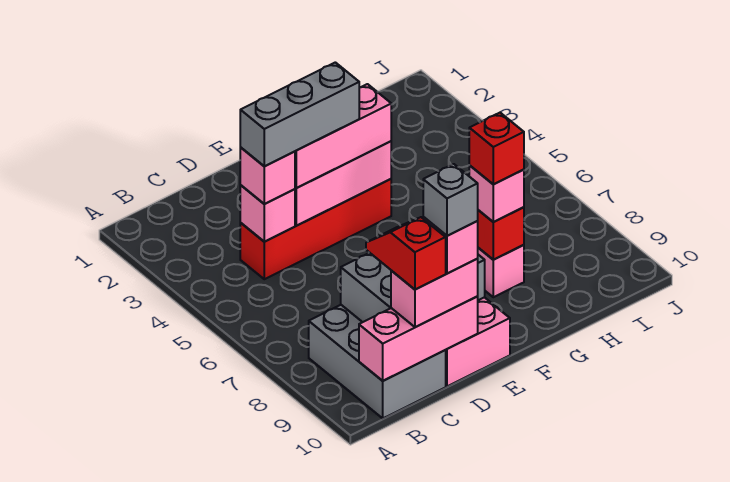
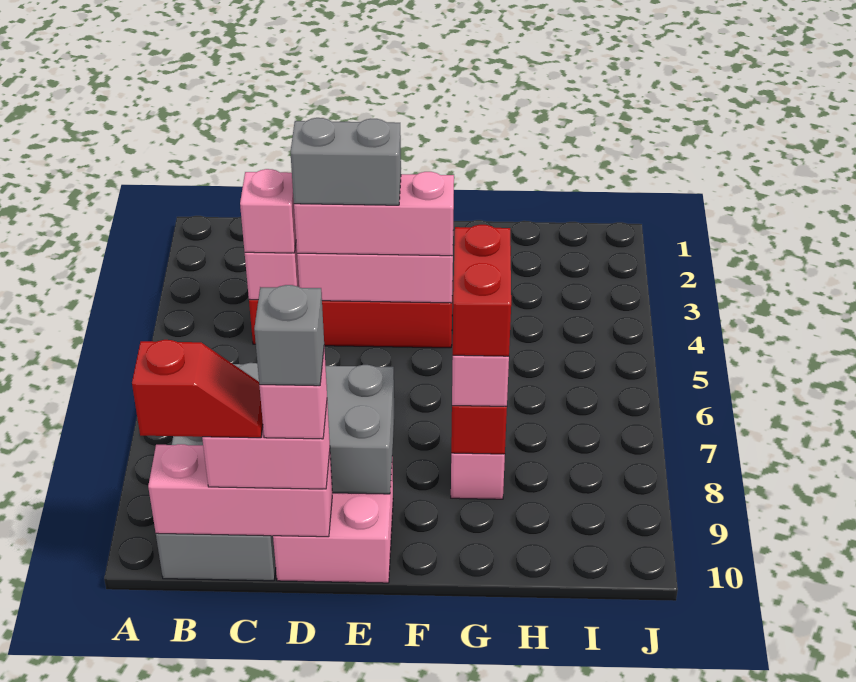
grey brick C4:E4 level 4 -> grey brick D4:E4 level 4
red slope C9:C10 level 4 top 10 -> red slope B10:C10 level 4 top B
red brick G8 level 4 -> red brick G7:G8 level 4

